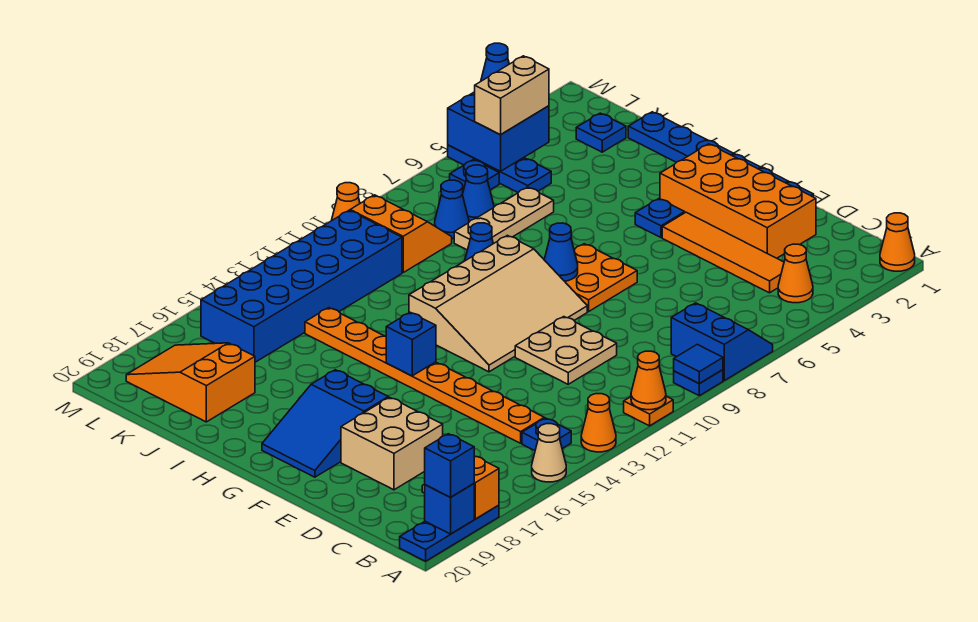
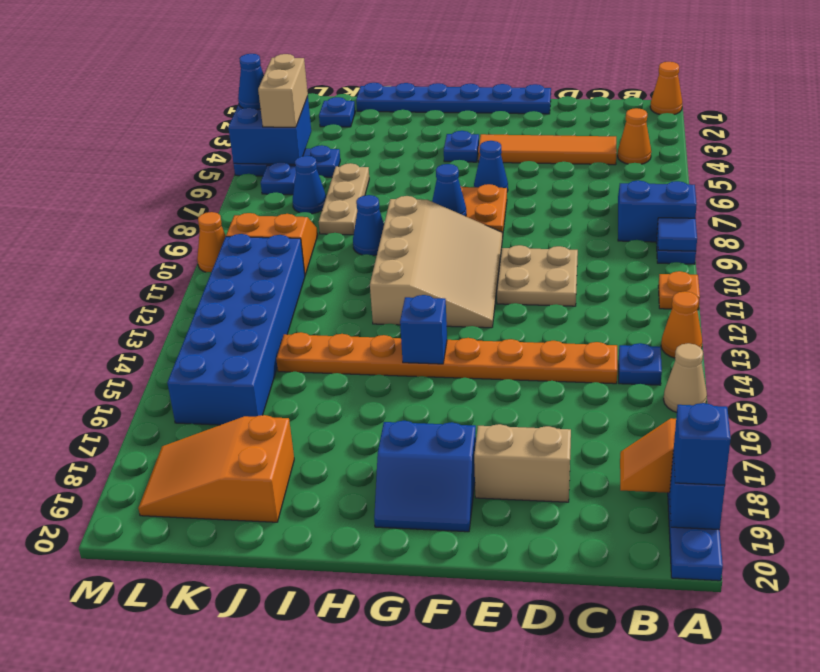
orange cone A11 level 2 -> none
orange brick D2:G3 level 1 -> none
tan brick D17:E18 level 1 -> tan brick D18:E18 level 1
blue slope F17:G19 level 1 top 17 -> blue slope F18:G19 level 1 top 18
blue cone K8 level 1 -> blue cone F6 level 1

